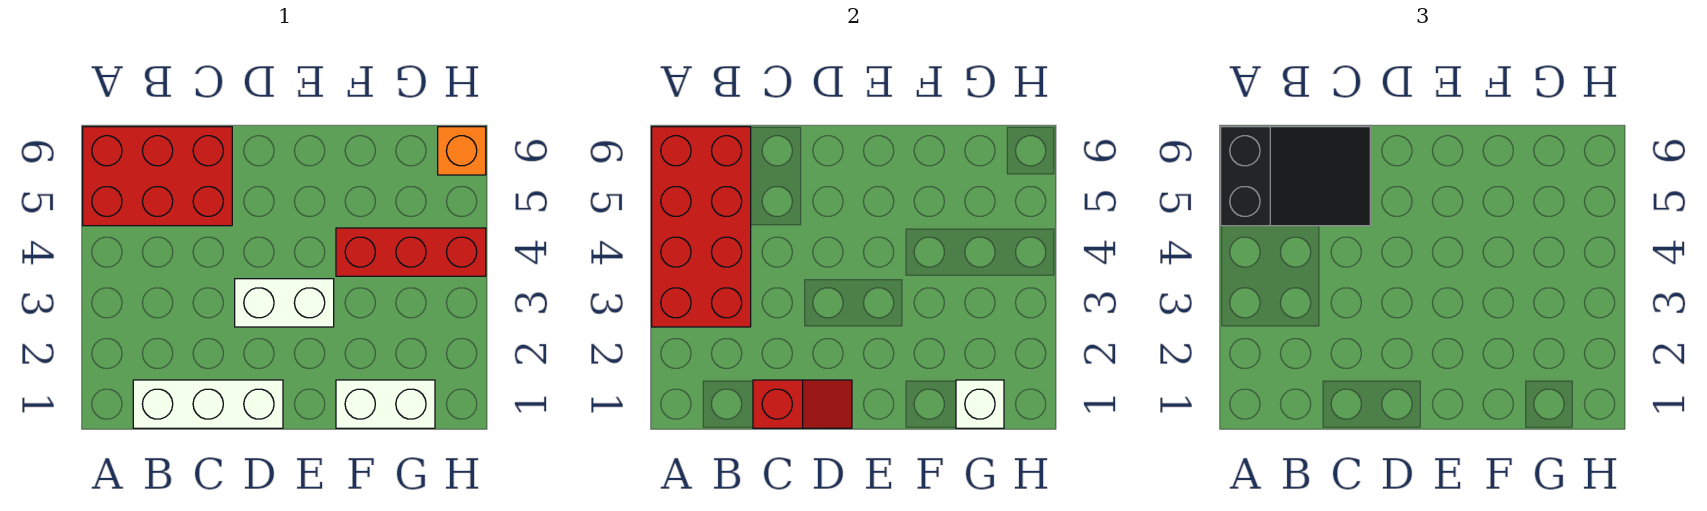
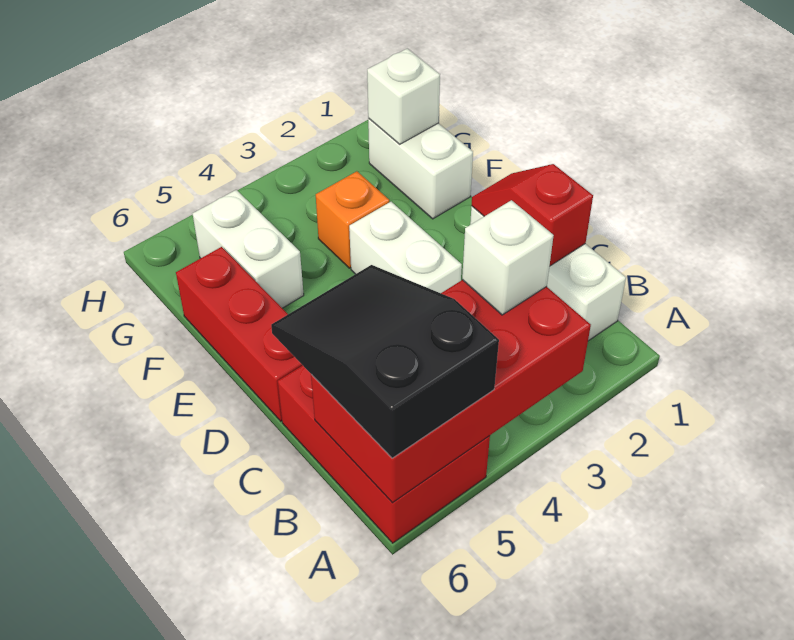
none -> white brick B3 level 3
red brick F4:H4 level 1 -> red brick D6:F6 level 1
none -> white brick F5:G5 level 1
orange brick H6 level 1 -> orange brick F3 level 1

